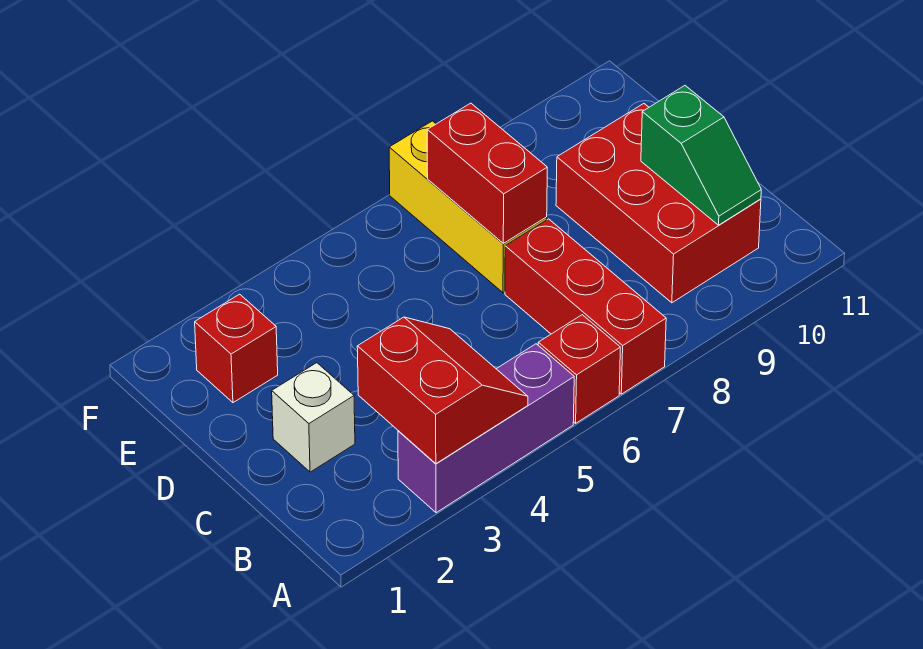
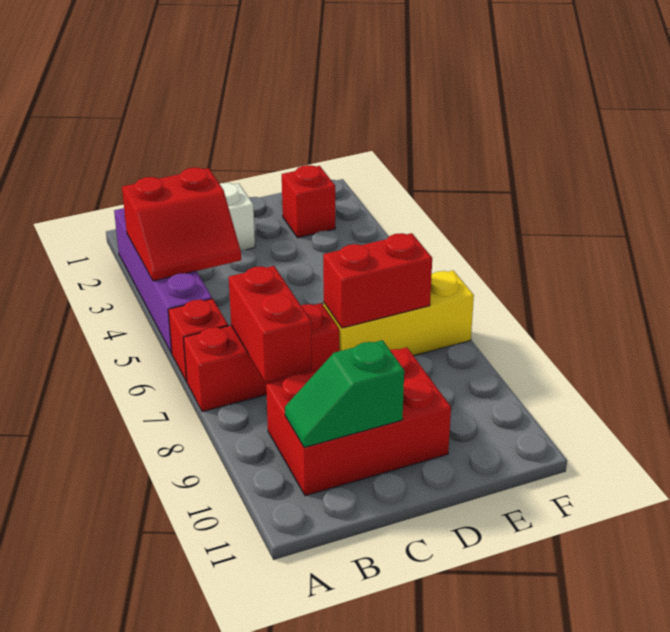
purple brick A3:A5 level 1 -> purple brick A2:A5 level 1
none -> red brick B7:B8 level 2

